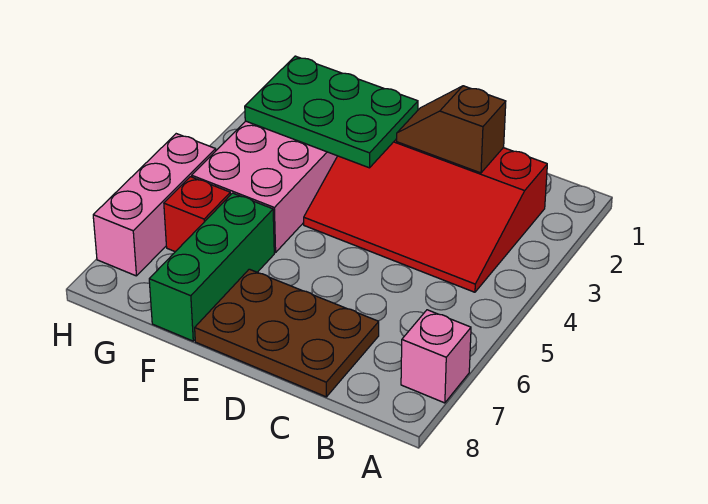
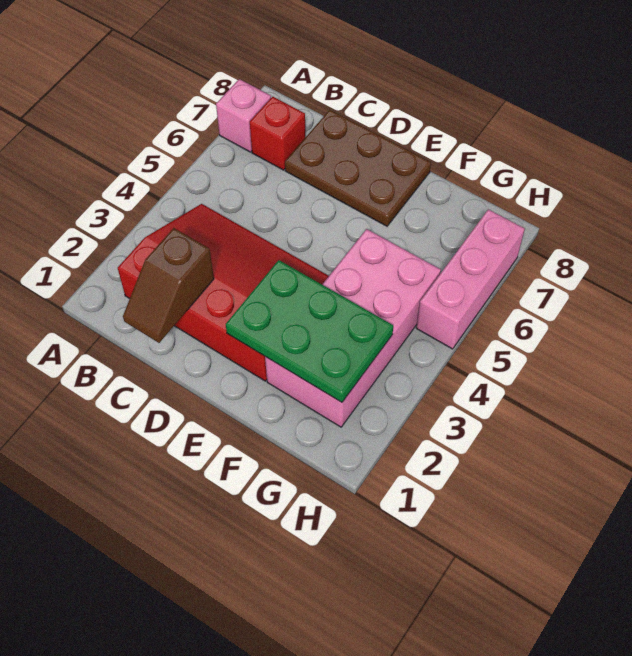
brown slope C2:D2 level 2 top C -> brown slope C1:C2 level 2 top 2
green brick F6:F8 level 1 -> none
red brick G6 level 1 -> red brick B7 level 1

